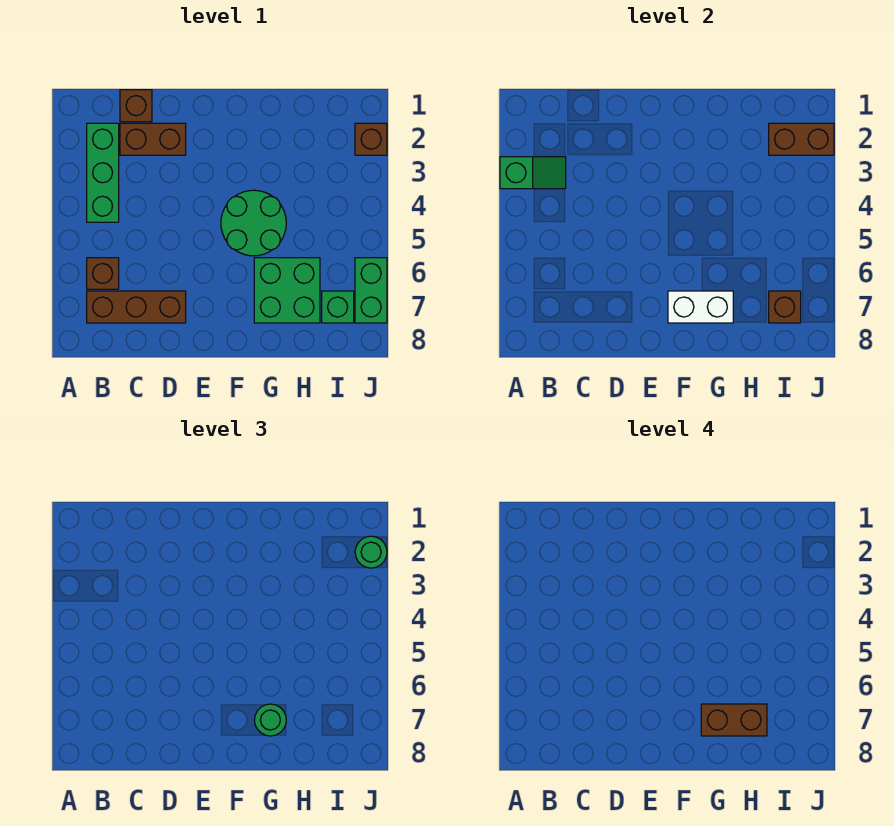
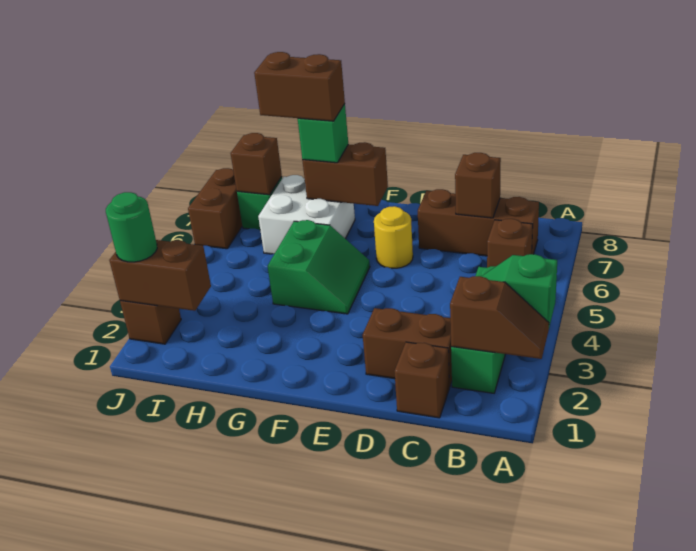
none -> brown slope A2:B2 level 2 top B
none -> brown brick C7 level 2
none -> yellow round brick E6 level 1
green round brick F4:G5 level 1 -> green slope F4:G5 level 1 top G
white brick F7:G7 level 2 -> brown brick F7:G7 level 2
green brick G6:H7 level 1 -> white brick G6:H7 level 1
green round brick G7 level 3 -> green brick G7 level 3
green brick J6:J7 level 1 -> brown brick J6:J7 level 1

